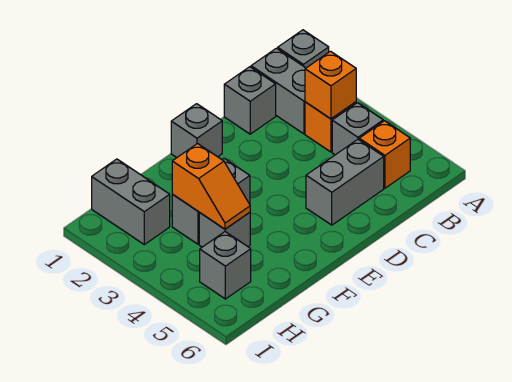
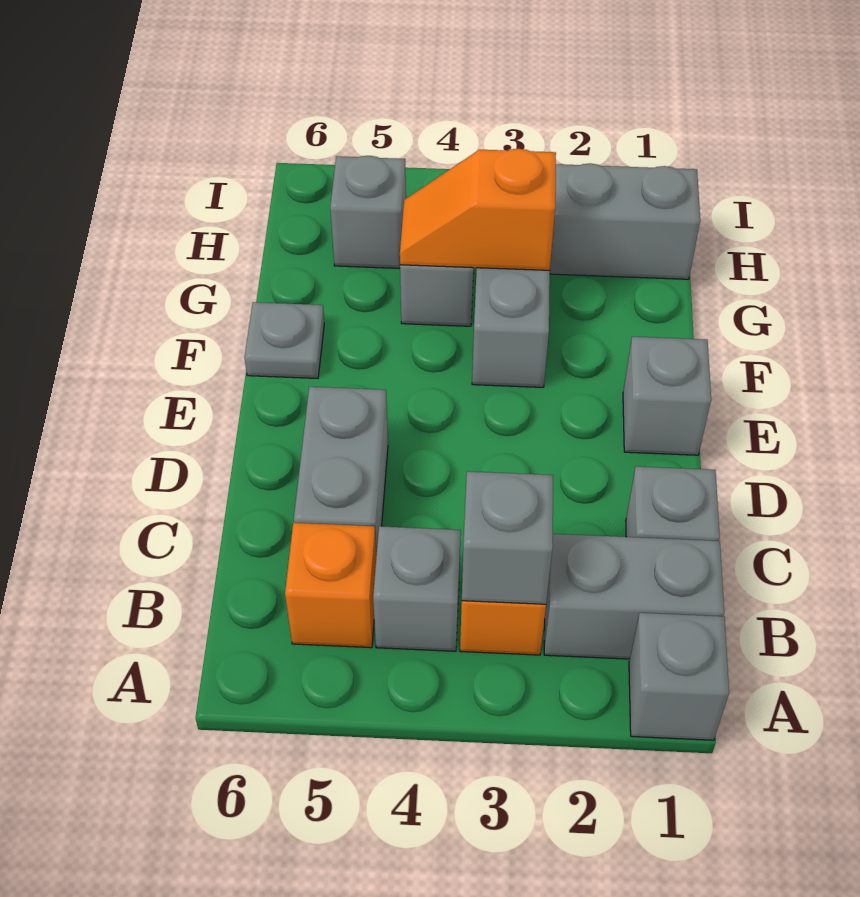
orange brick B3 level 2 -> grey brick B3 level 2
none -> grey plate F6 level 1

